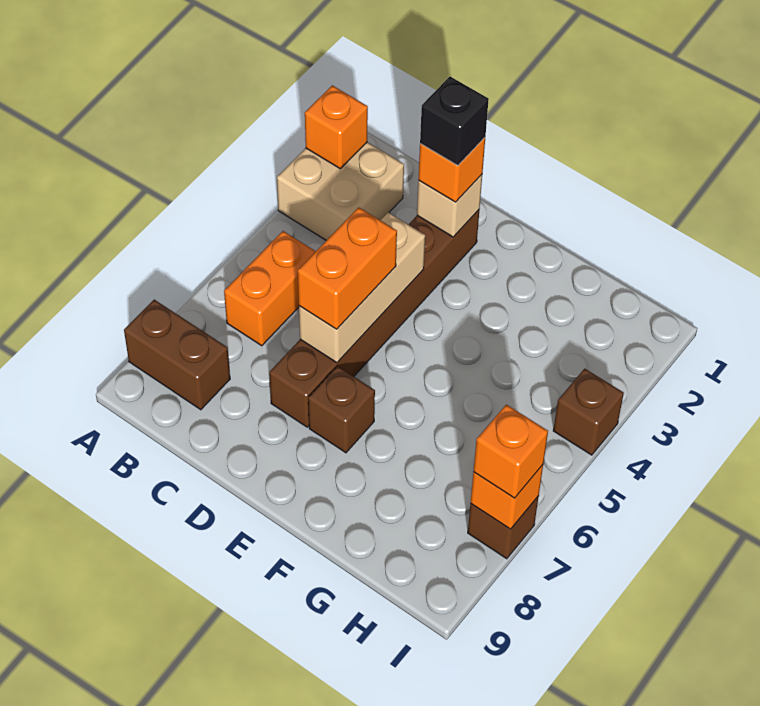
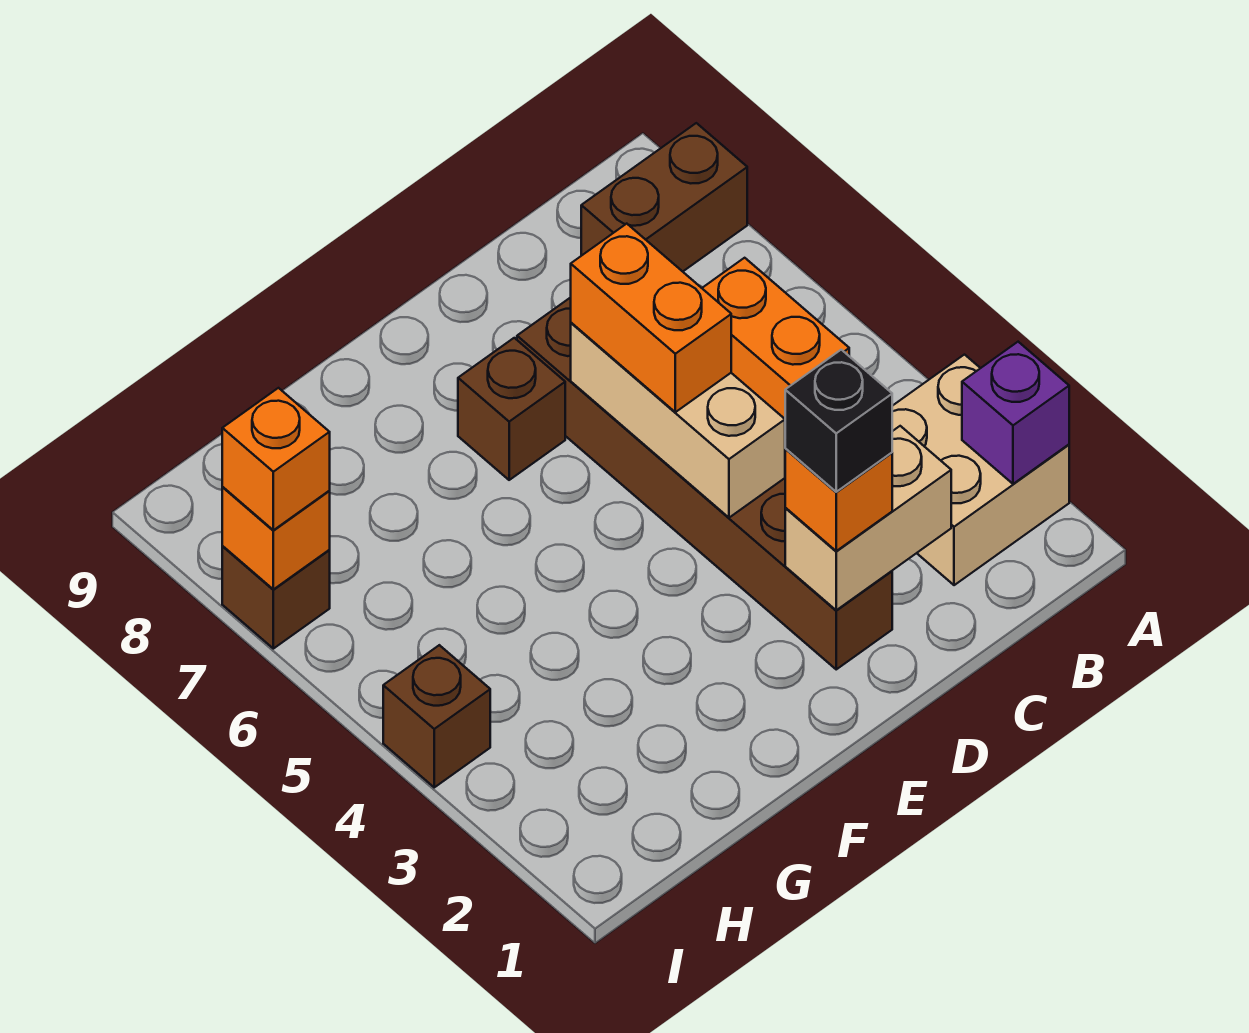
orange brick A2 level 2 -> purple brick A2 level 2
tan brick D2 level 2 -> tan brick C2:D2 level 2

